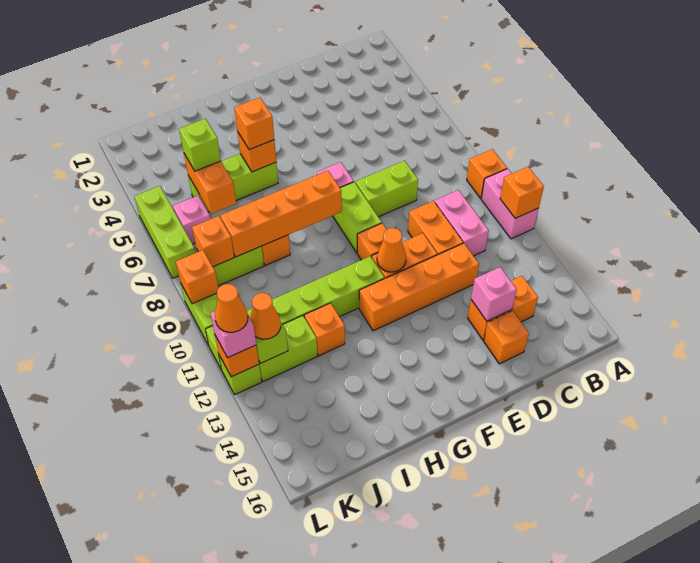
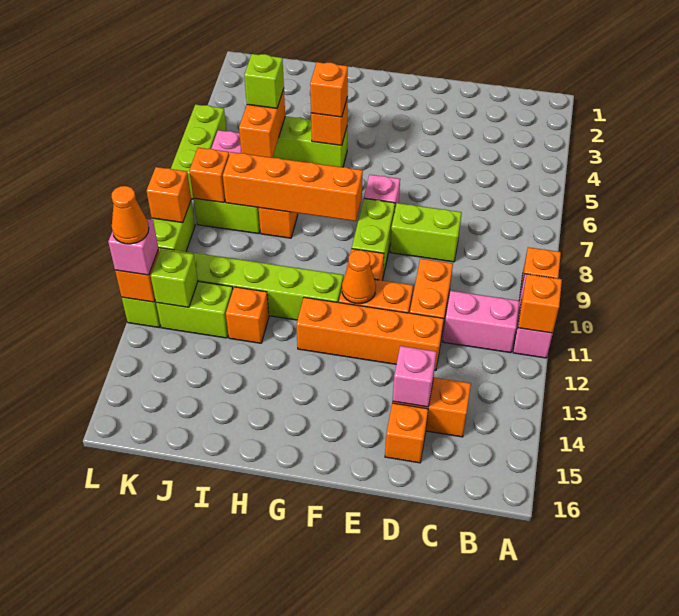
pink brick C10:C11 level 1 -> pink brick B11:C11 level 1
orange cone K12 level 3 -> none

